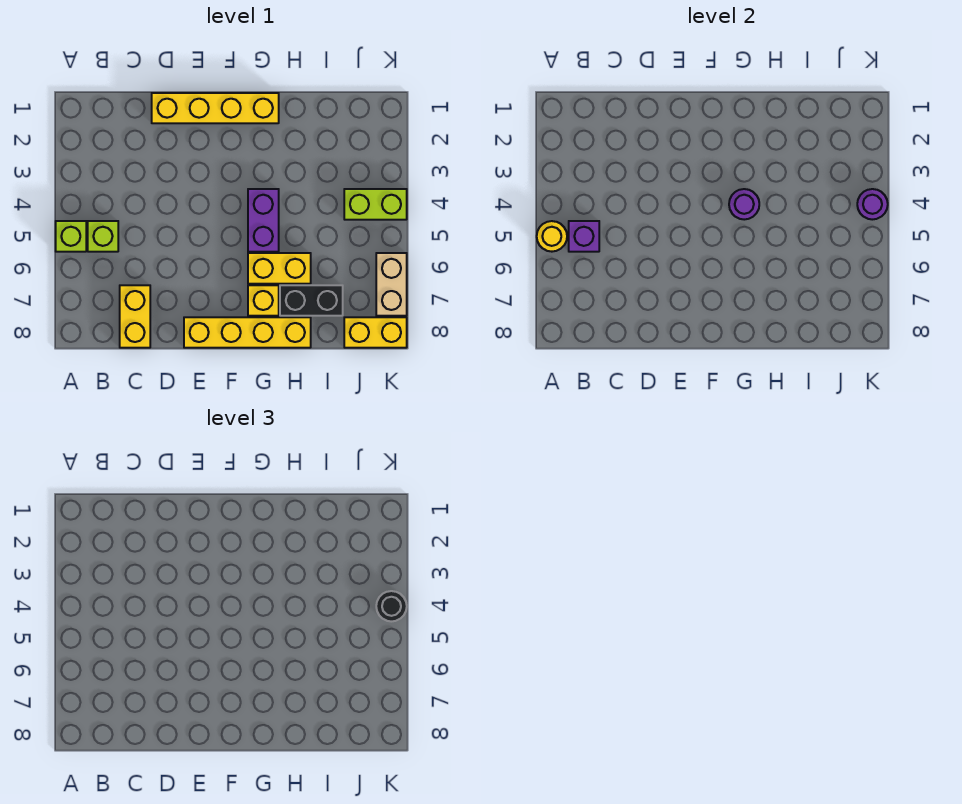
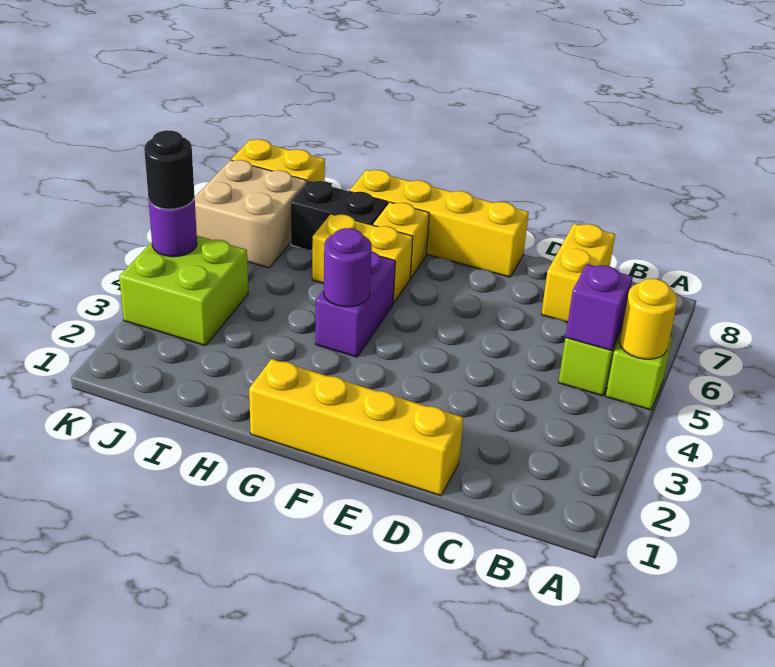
lime brick J4:K4 level 1 -> lime brick J3:K4 level 1
tan brick K6:K7 level 1 -> tan brick J6:K7 level 1

